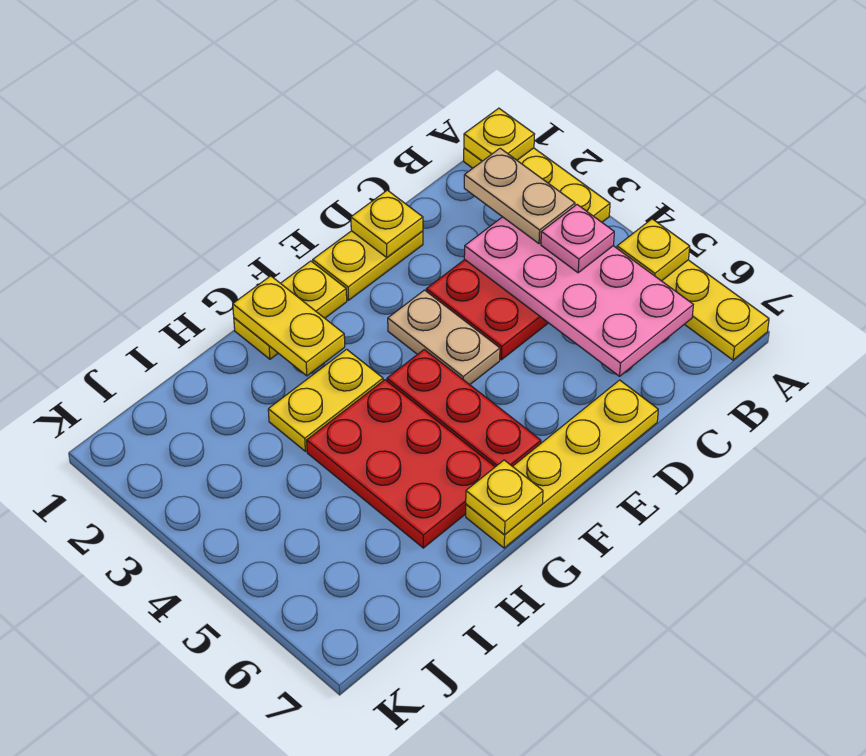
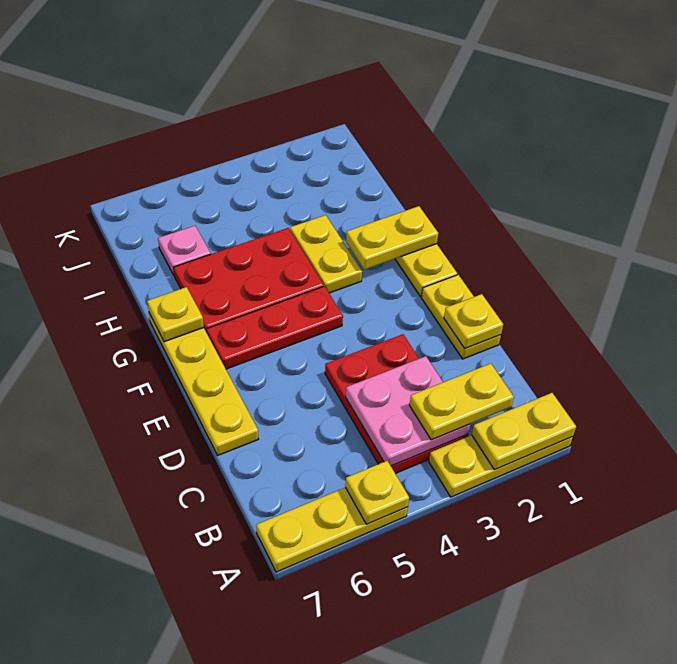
yellow plate A1 level 2 -> yellow plate A1:A2 level 2
tan plate B2:B3 level 3 -> yellow plate B2:B3 level 3
pink plate B3:C6 level 2 -> pink plate B3:C4 level 2
pink plate B4 level 3 -> pink plate I6 level 1
tan plate E3:E4 level 1 -> none

